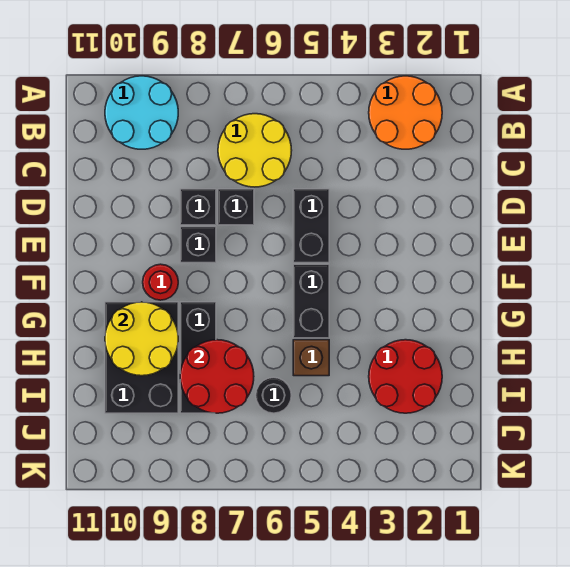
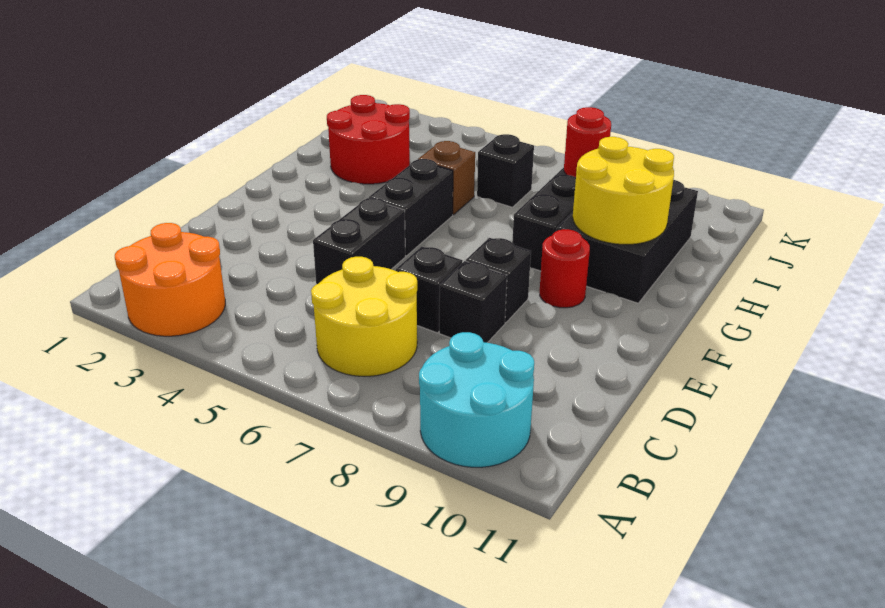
red round brick H7:I8 level 2 -> red round brick I8 level 2
black round brick I6 level 1 -> black brick I6 level 1

